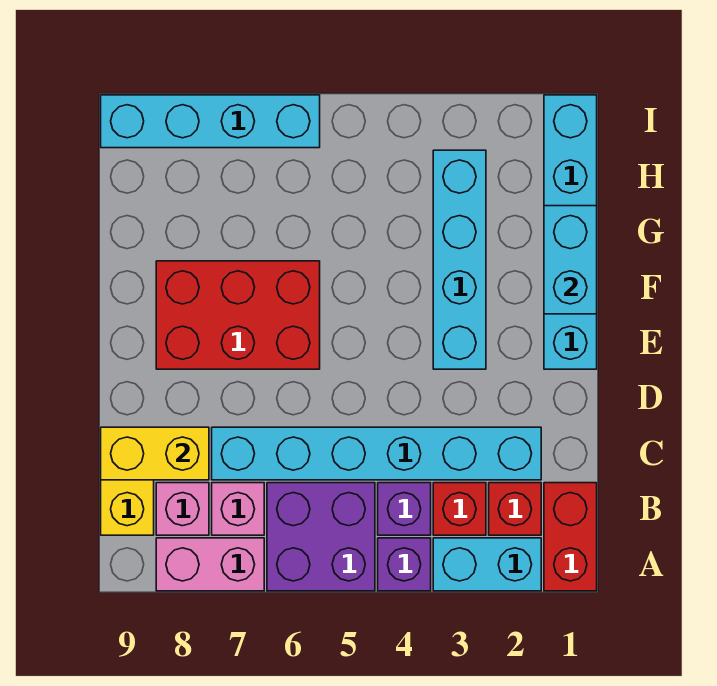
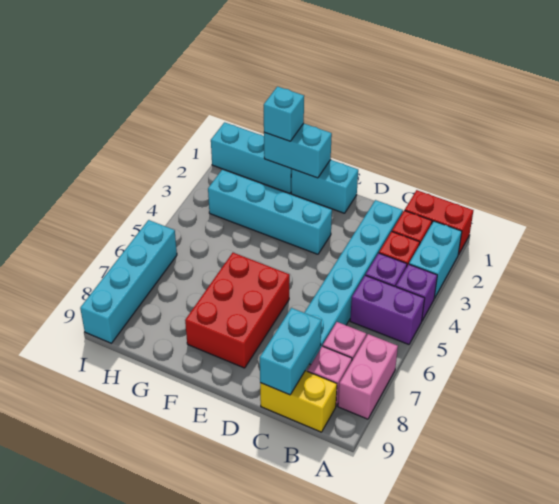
purple brick A5:B6 level 1 -> purple brick A5:B5 level 1
yellow brick C8:C9 level 2 -> cyan brick C8:C9 level 2
none -> cyan brick G1 level 3

